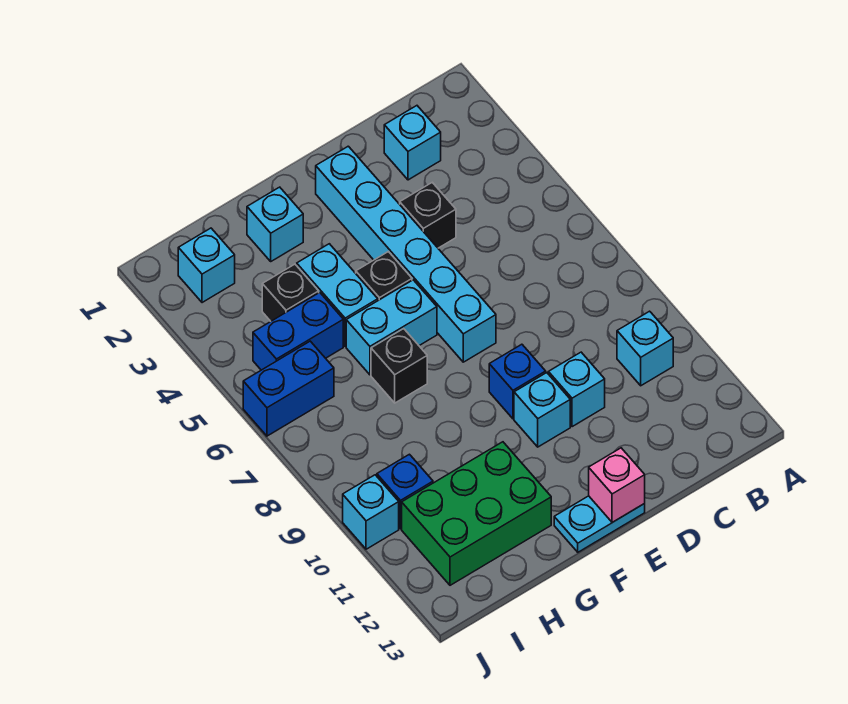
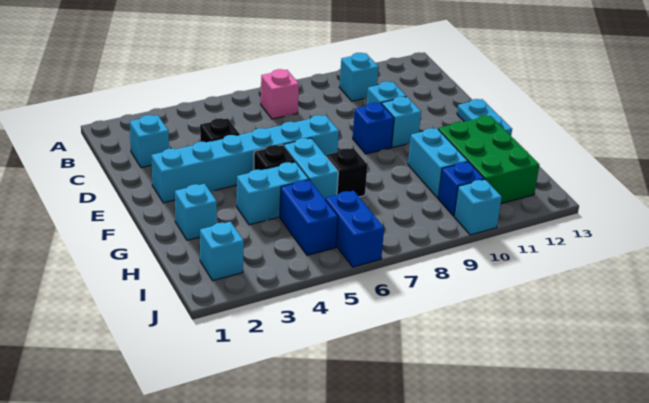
pink brick E13 level 2 -> pink brick B7 level 1
none -> cyan brick G10:H10 level 1
black brick H4 level 1 -> none

